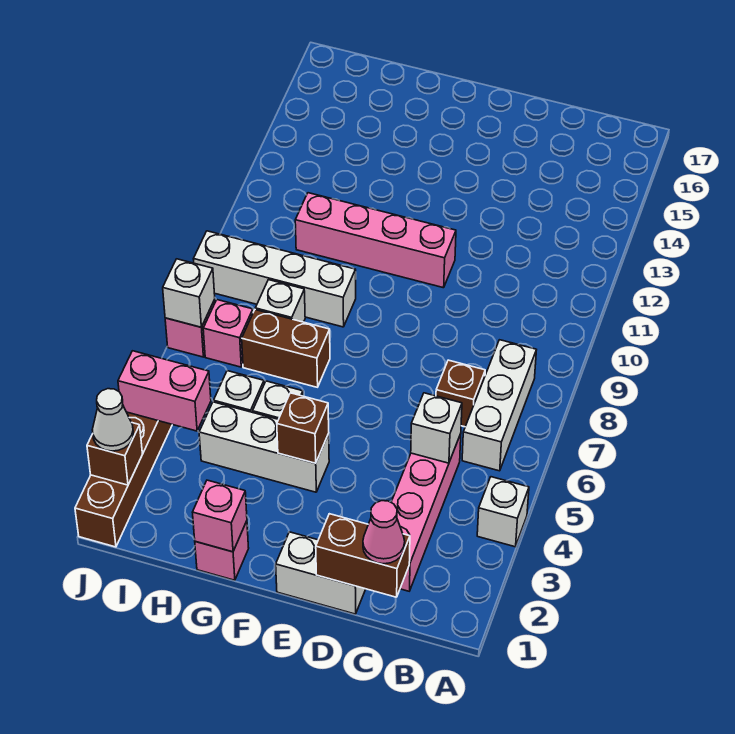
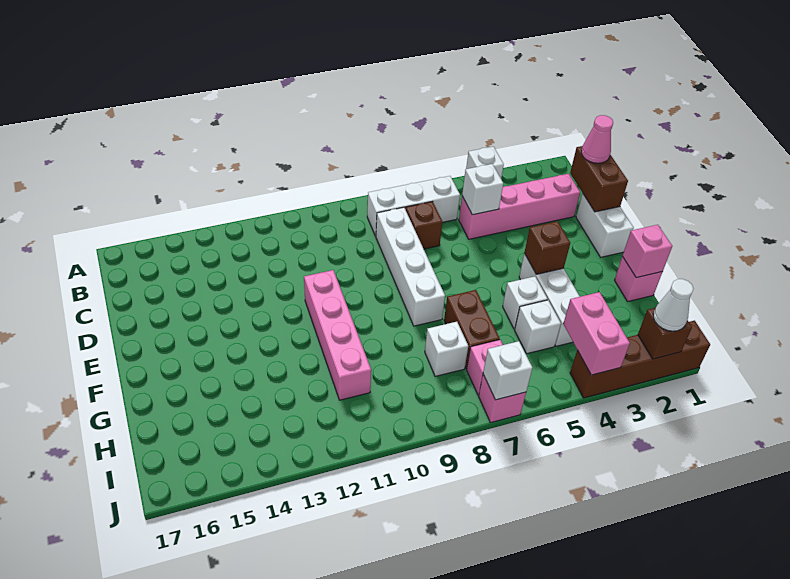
white brick G9:J9 level 1 -> white brick C8:F8 level 1

